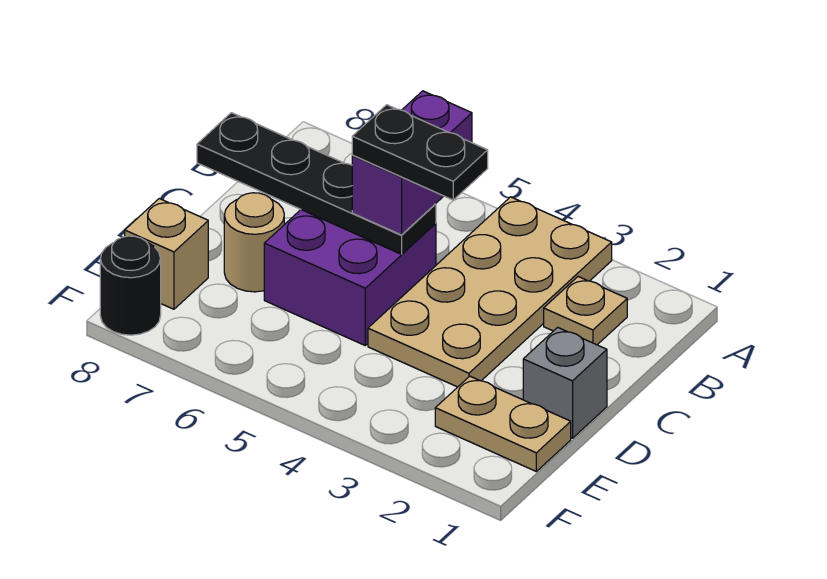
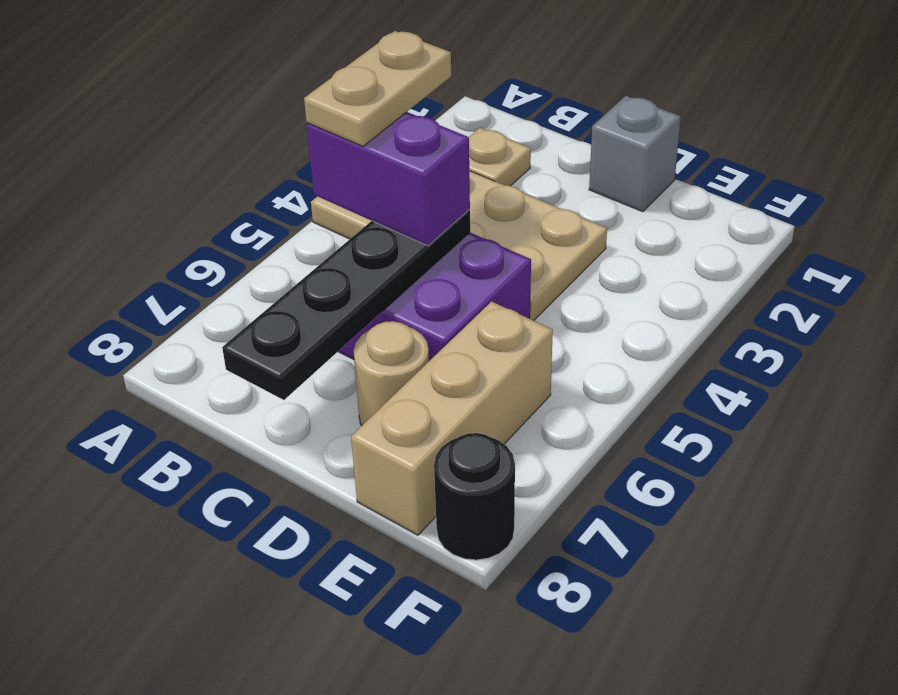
black plate C4:C5 level 4 -> none
tan plate E1:E2 level 1 -> tan plate B4:B5 level 4
tan brick E8 level 1 -> tan brick E6:E8 level 1

